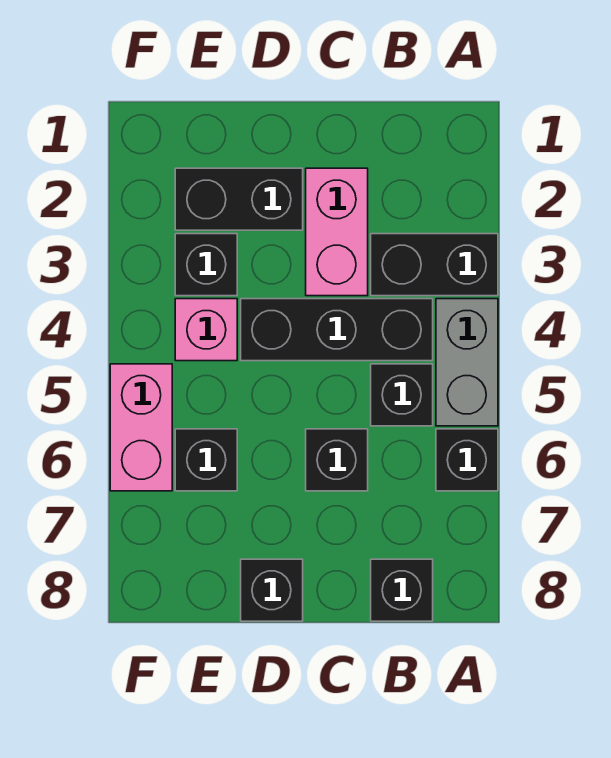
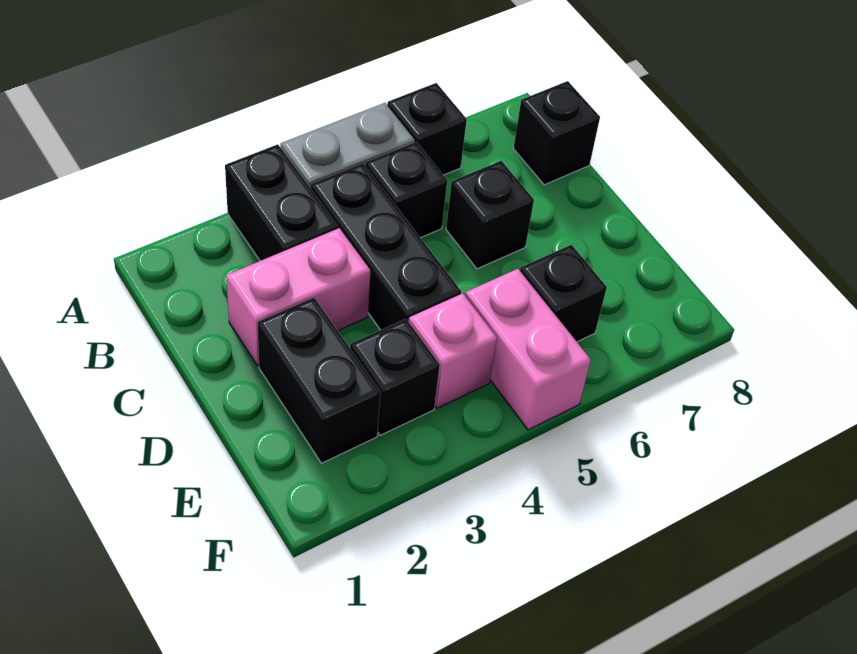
black brick D8 level 1 -> none
pink brick F5:F6 level 1 -> pink brick E5:F5 level 1

